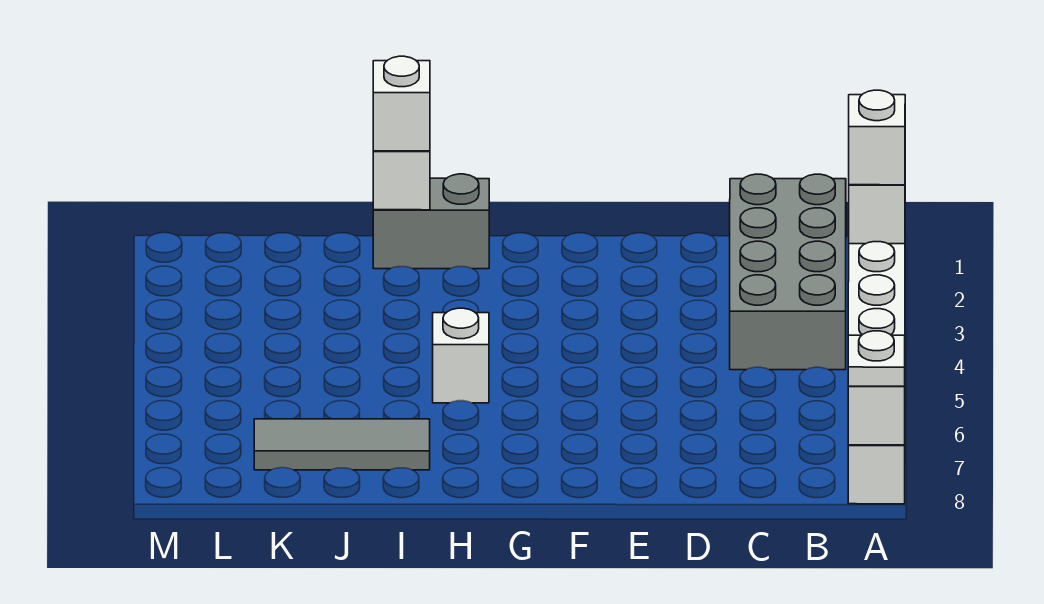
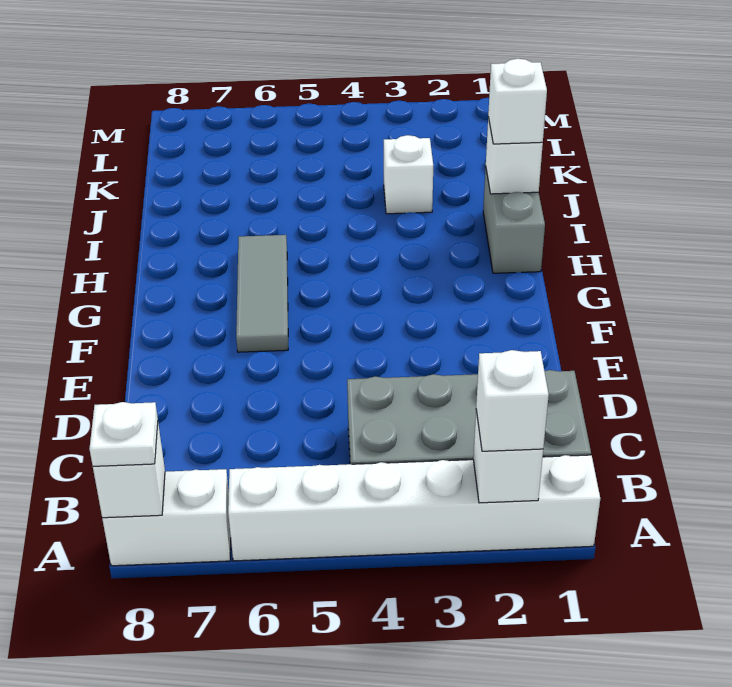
white brick H5 level 1 -> white brick J3 level 1
grey tile I7:K7 level 1 -> grey tile F6:H6 level 1

